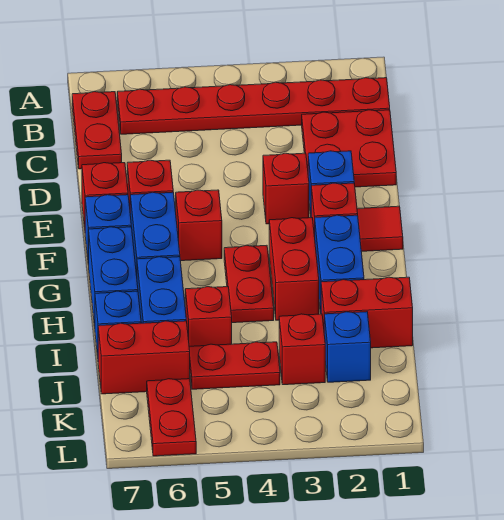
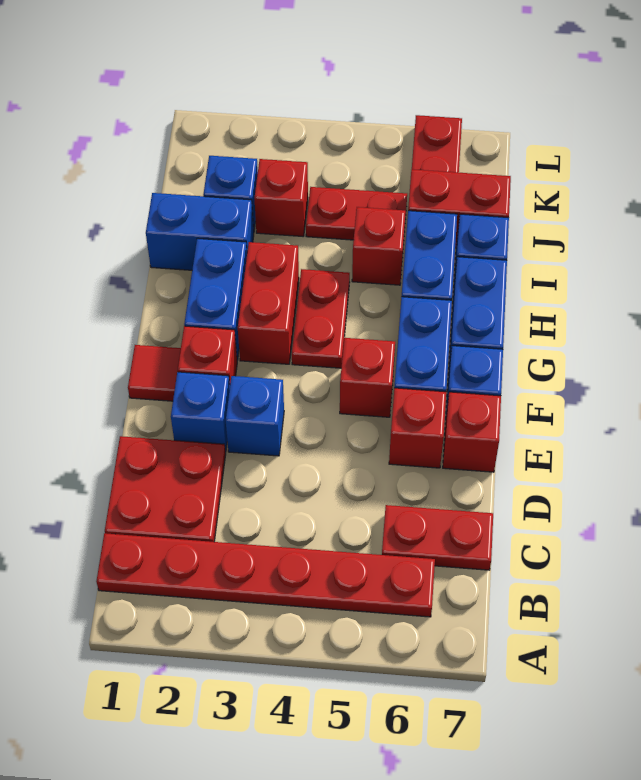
red plate B7:C7 level 1 -> red plate C6:C7 level 1
red brick E3 level 1 -> blue brick E3 level 1
red brick I1:I2 level 1 -> blue brick I1:I2 level 1

